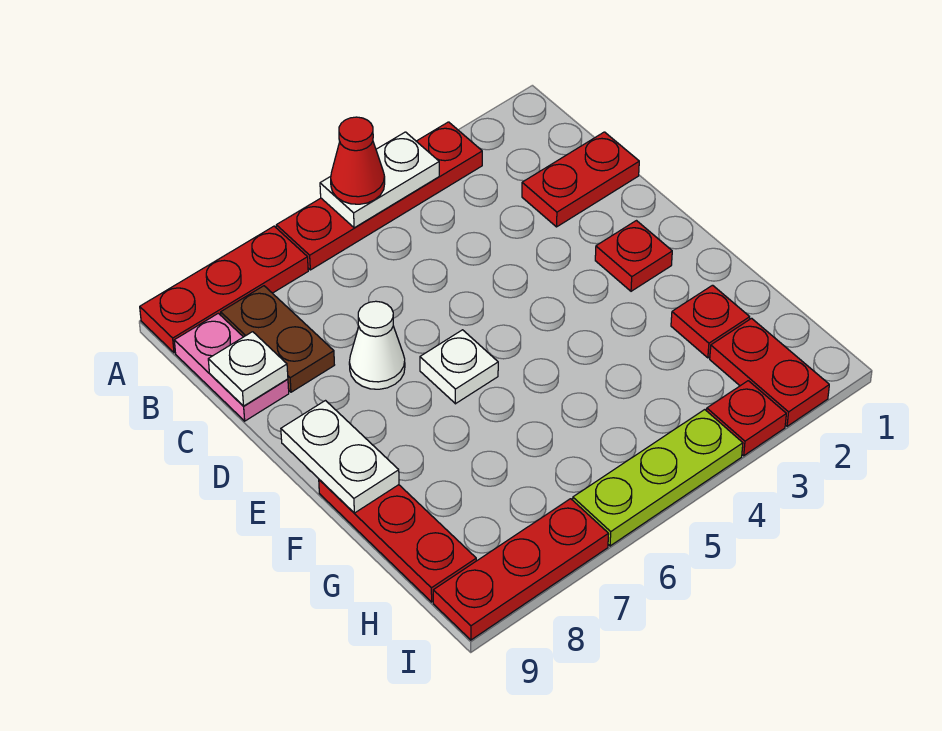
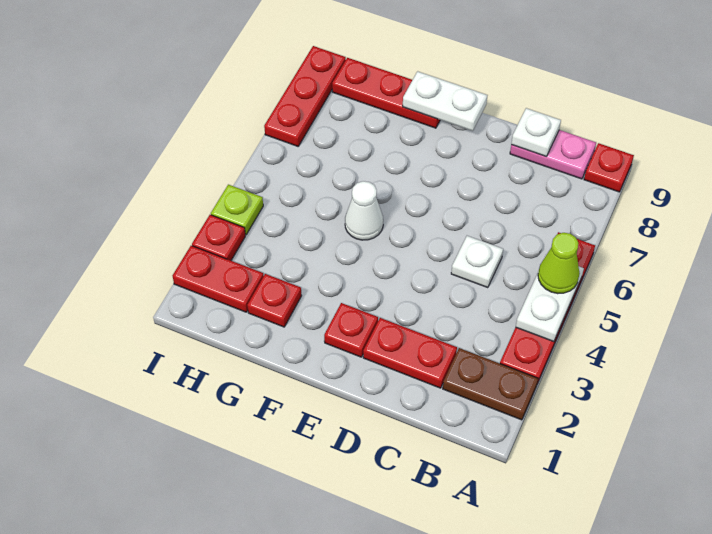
red cone A5 level 3 -> lime cone A5 level 3
red plate A7:A9 level 1 -> red plate A9 level 1
brown plate B8:C8 level 1 -> brown plate A2:B2 level 1
red plate C1:C2 level 1 -> red plate C2:D2 level 1
white cone D7 level 1 -> white cone F5 level 1
white plate E6 level 1 -> white plate C5 level 1
lime plate I4:I6 level 1 -> lime plate I4 level 1

